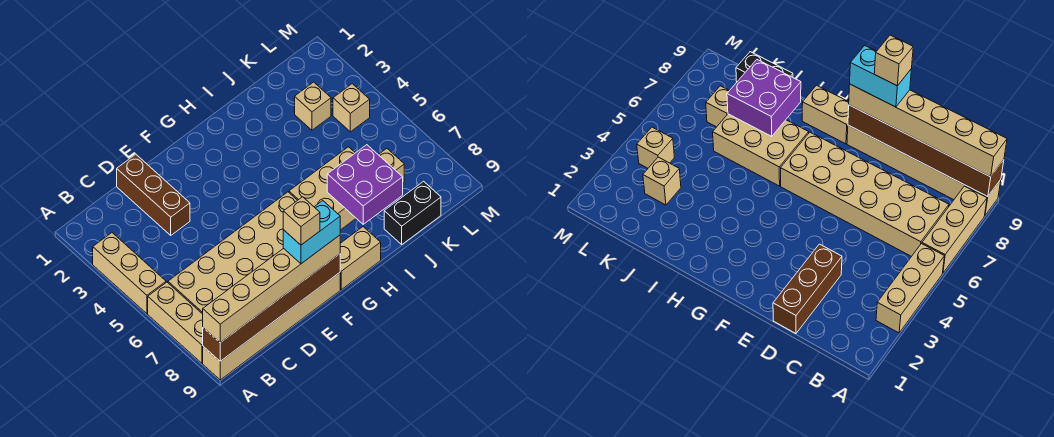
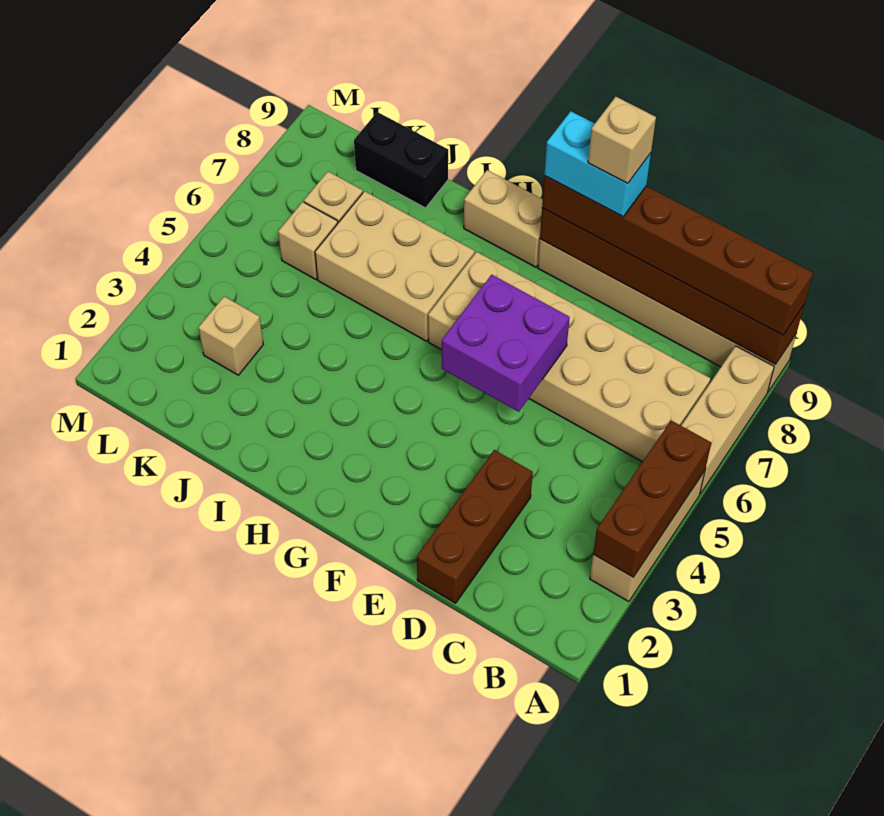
none -> brown brick A3:A5 level 2
tan brick A9:F9 level 3 -> brown brick A9:F9 level 3
purple brick I7:J8 level 2 -> purple brick E5:F6 level 2
tan brick L4 level 1 -> tan brick K6 level 1

